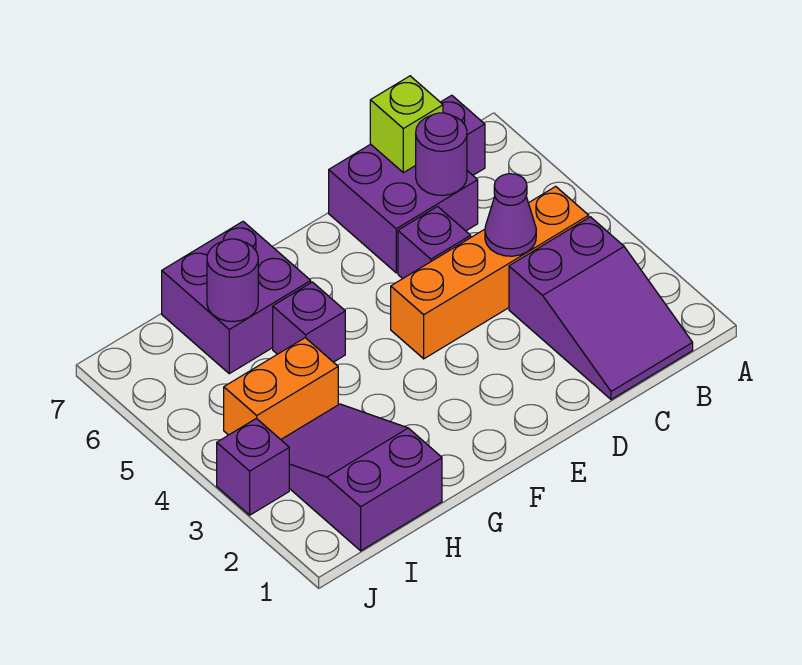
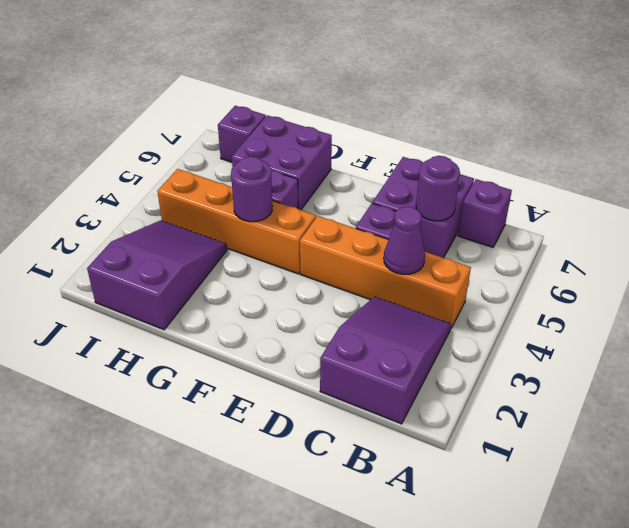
purple slope B1:C3 level 1 top 3 -> purple slope B1:C3 level 1 top 1
lime brick C7 level 2 -> none
orange brick H4:I4 level 1 -> orange brick F4:I4 level 1
purple round brick H6 level 2 -> purple round brick G4 level 2
purple brick J3 level 1 -> purple brick I7 level 1

